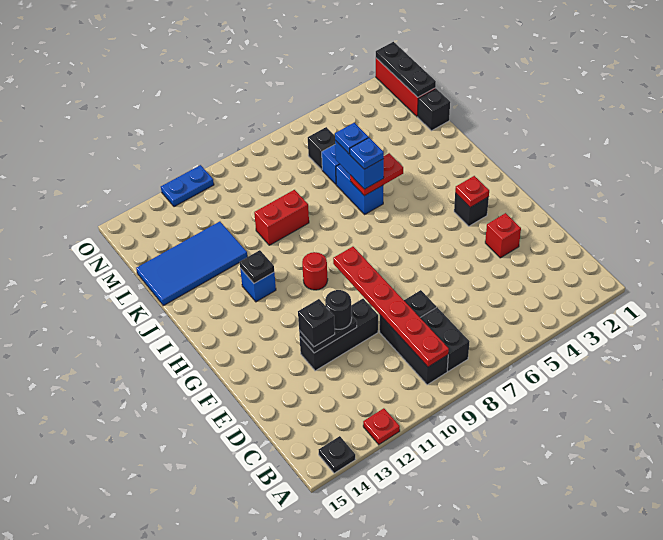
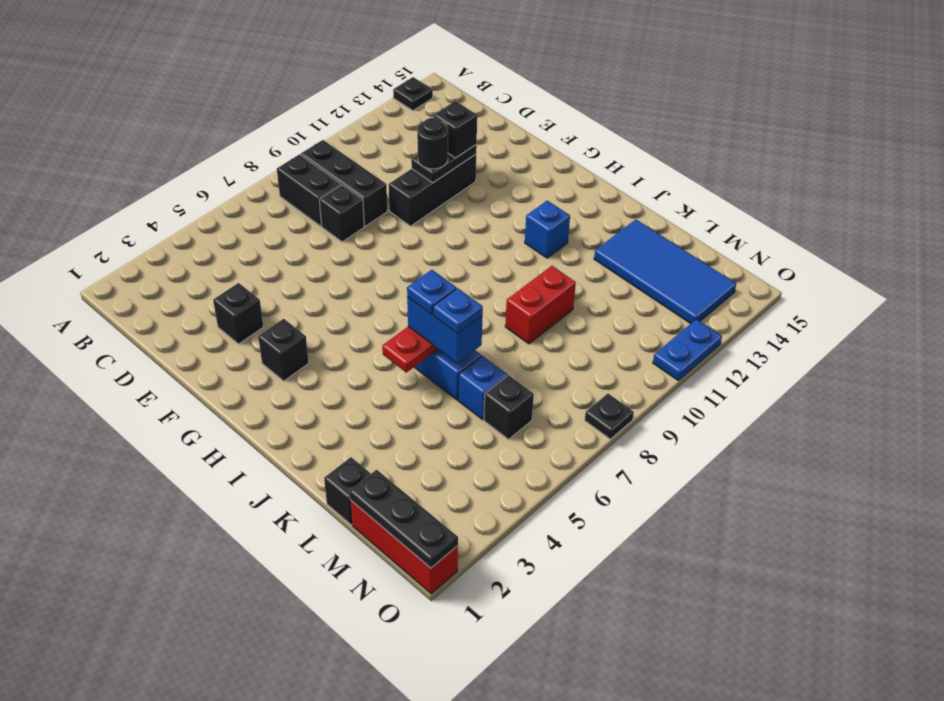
red plate A12 level 1 -> none
red plate B9:G9 level 2 -> none
red brick E3 level 1 -> black brick E3 level 1
red plate G3 level 2 -> none
red round brick H10 level 1 -> none
black plate I12 level 2 -> black plate O8 level 1
blue tile K12:L15 level 1 -> blue tile K13:N14 level 1

